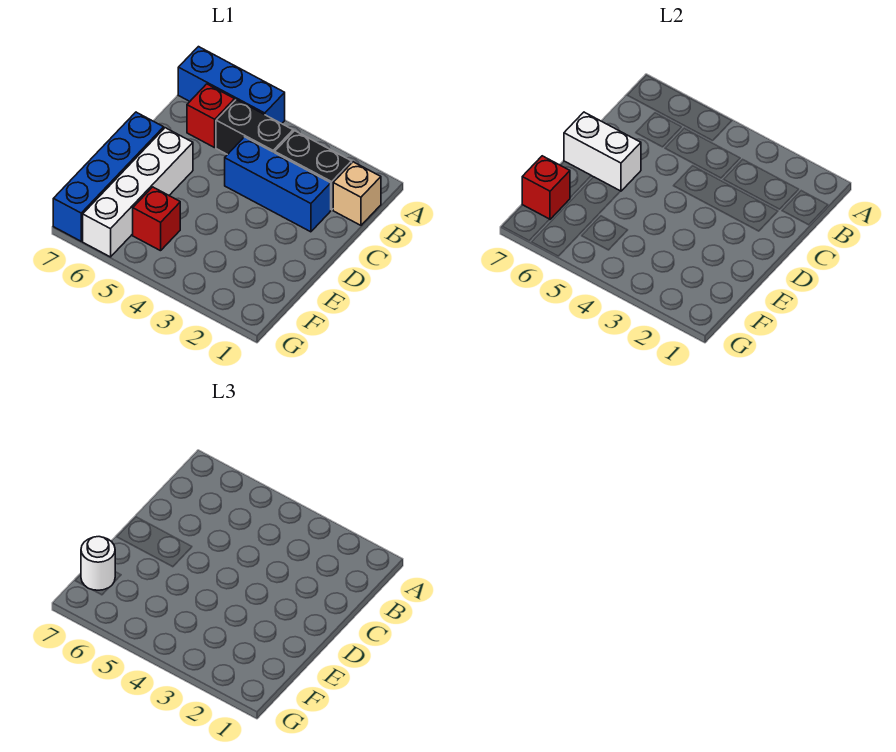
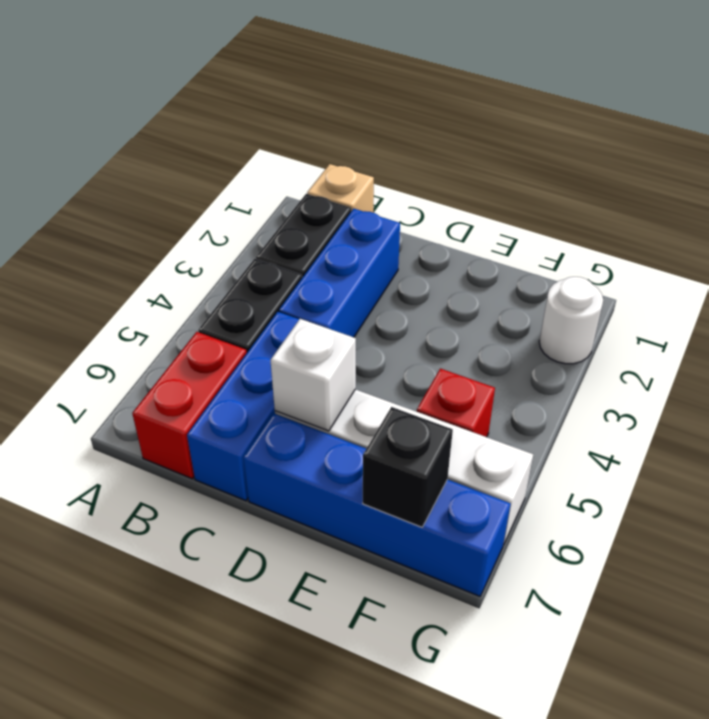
blue brick A5:A7 level 1 -> blue brick C5:C7 level 1
red brick B6 level 1 -> red brick B6:B7 level 1
white brick D6:D7 level 2 -> white brick D6 level 2
red brick F7 level 2 -> black brick F7 level 2
white round brick F7 level 3 -> white round brick G2 level 1

